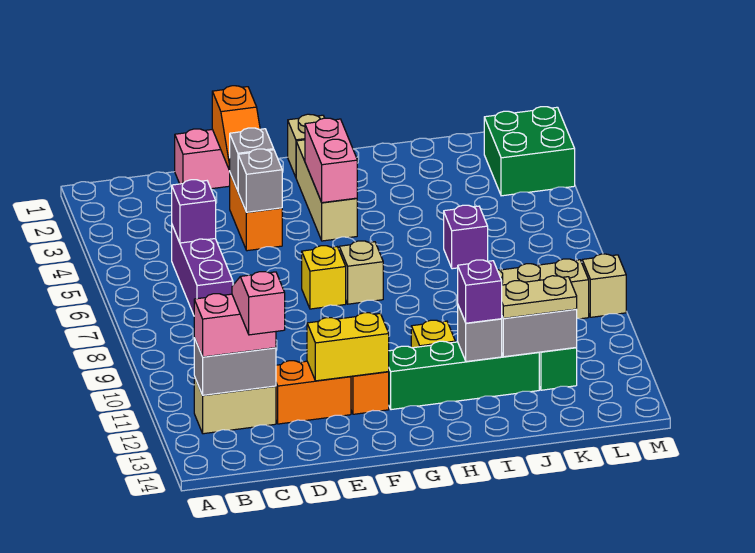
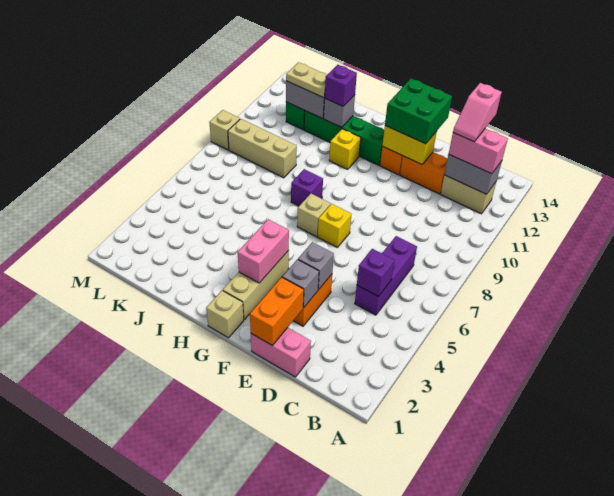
orange slope E1:E2 level 2 top 1 -> orange brick E1:E2 level 2
purple brick J6 level 1 -> purple brick H8 level 1
green brick L2:M3 level 1 -> green brick E12:F13 level 3

